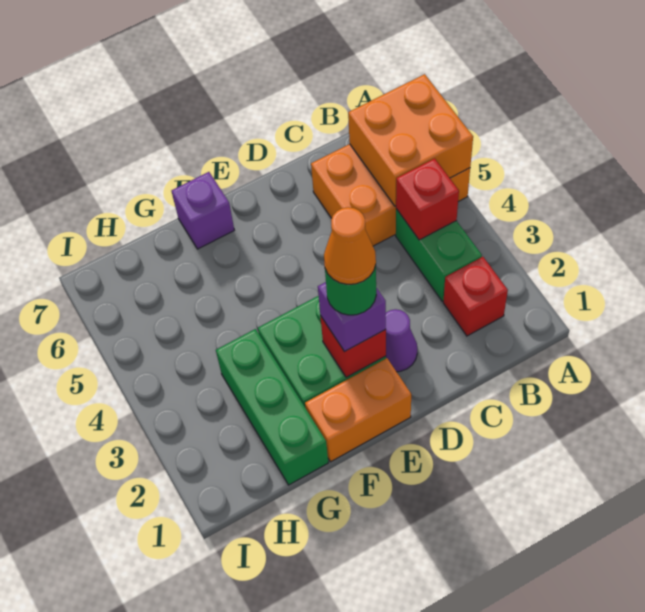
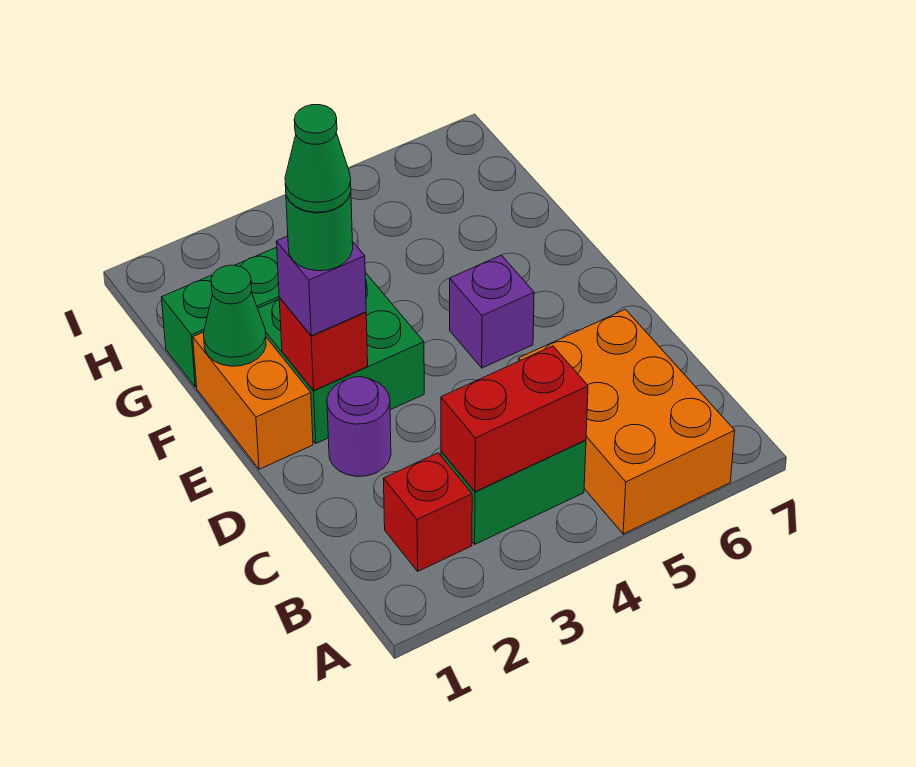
orange brick A5:B6 level 2 -> none
red brick B4 level 2 -> red brick B3:B4 level 2
purple cone D2 level 1 -> purple round brick D2 level 1
orange cone E2 level 5 -> green cone E2 level 5
none -> green cone F1 level 2
purple brick F7 level 1 -> purple brick E5 level 1

